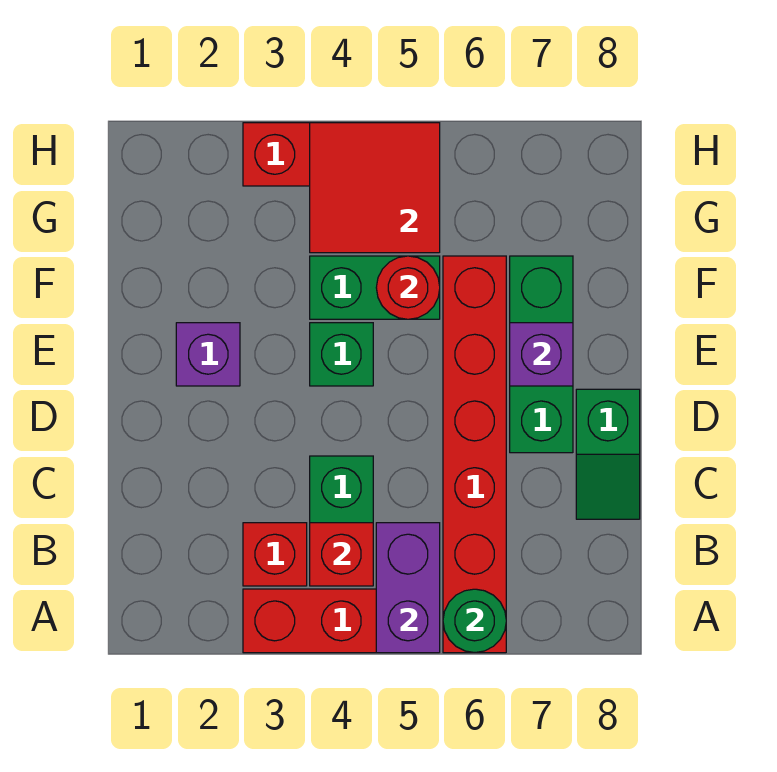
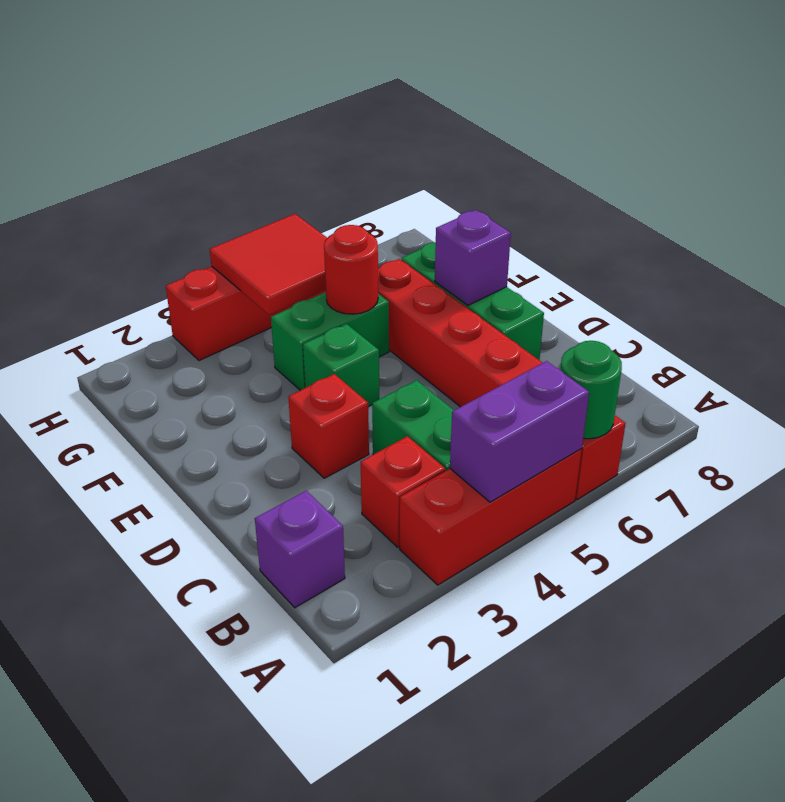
purple brick A5:B5 level 2 -> purple brick A4:A5 level 2
red brick B4 level 2 -> red brick D3 level 1
green slope C8:D8 level 1 top D -> none
purple brick E2 level 1 -> purple brick B1 level 1

